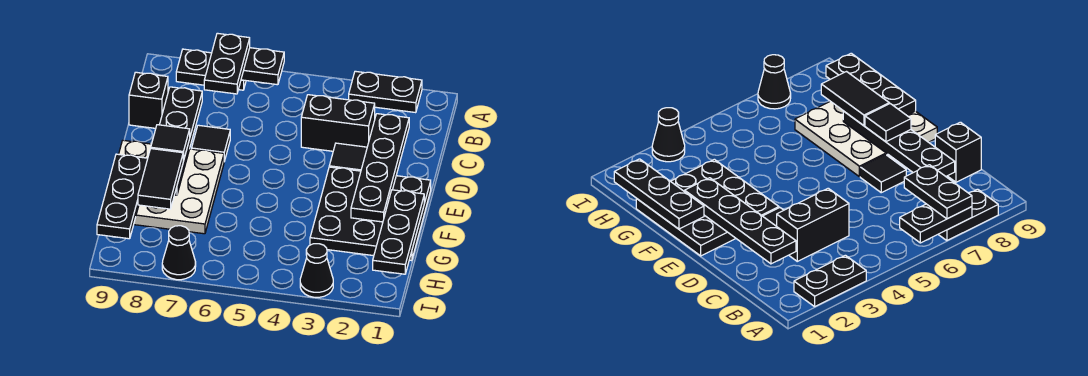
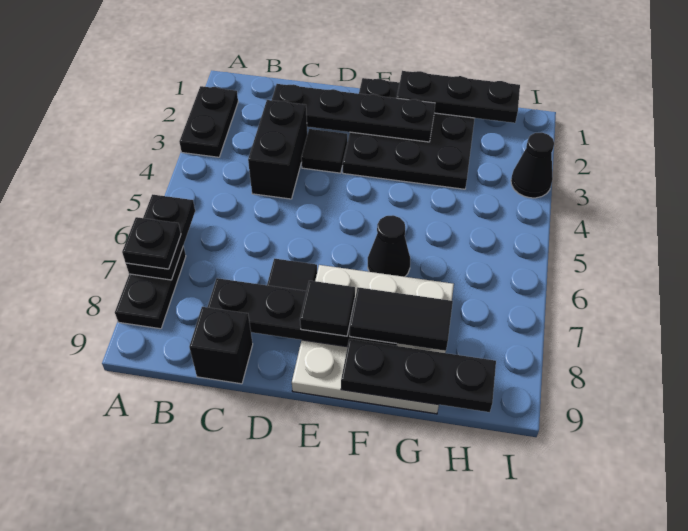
black plate A7:B7 level 3 -> black plate A7 level 3
black cone I7 level 1 -> black cone F6 level 1

